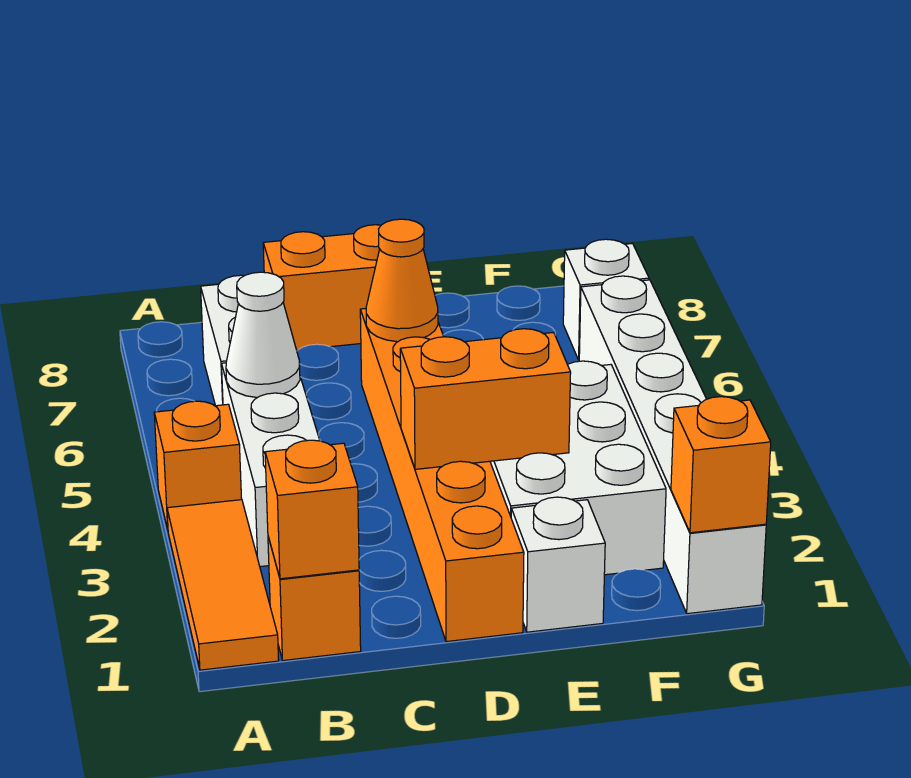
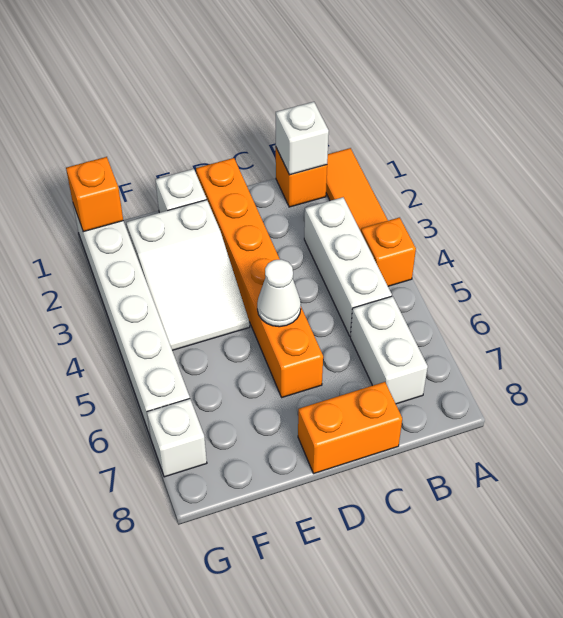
orange brick B1 level 2 -> white brick B1 level 2
white cone B5 level 2 -> white cone D5 level 2
orange brick D3:E3 level 2 -> none
orange cone D6 level 2 -> none
white brick E2:F4 level 1 -> white slope E2:F4 level 1 top 2

